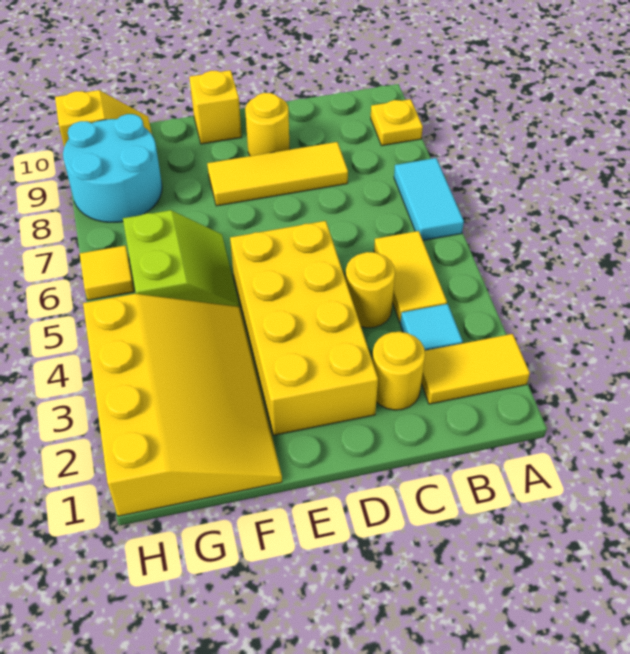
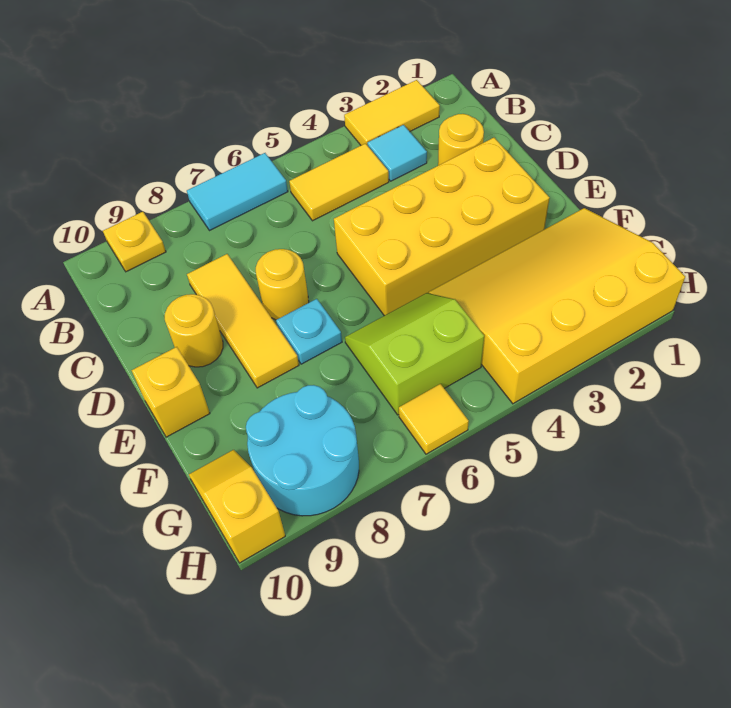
yellow tile A2:B2 level 1 -> yellow tile A2:A3 level 1
yellow round brick C4 level 1 -> yellow round brick D7 level 1
none -> cyan plate E7 level 1

